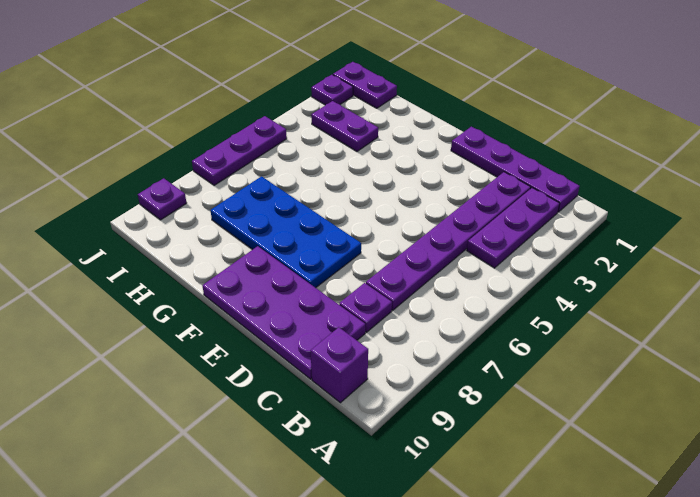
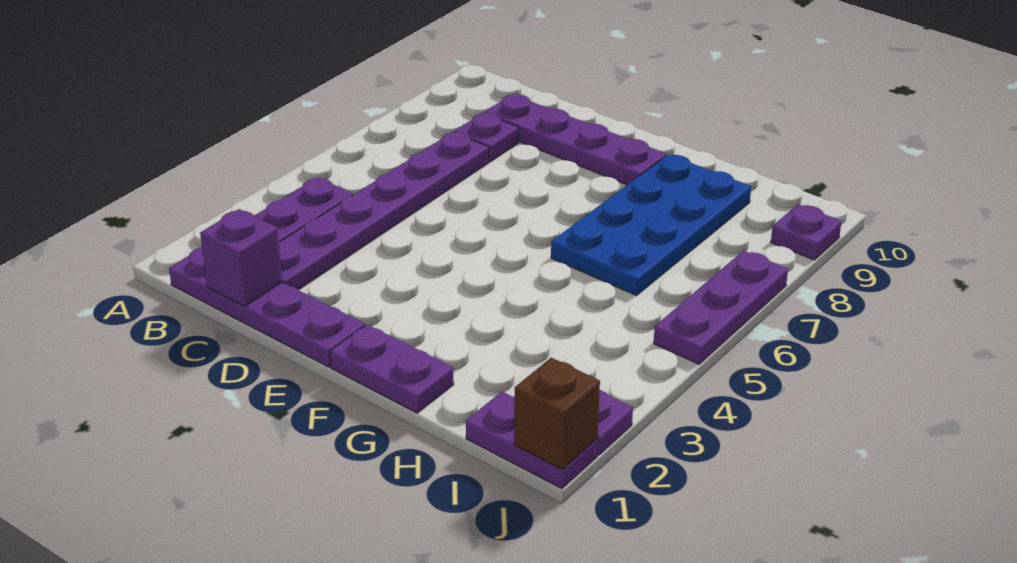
purple brick B10 level 1 -> purple brick C1 level 2
purple plate C9:F10 level 1 -> purple plate C9:F9 level 1
blue plate E7:H8 level 1 -> blue plate G6:H9 level 1
purple plate H3:I3 level 1 -> purple plate F1:G1 level 1
none -> brown brick J1 level 2

